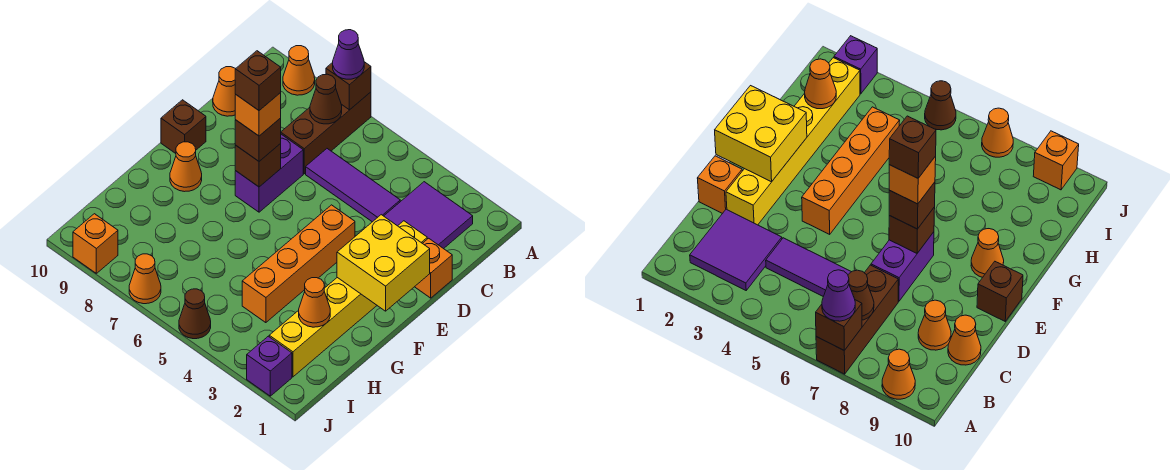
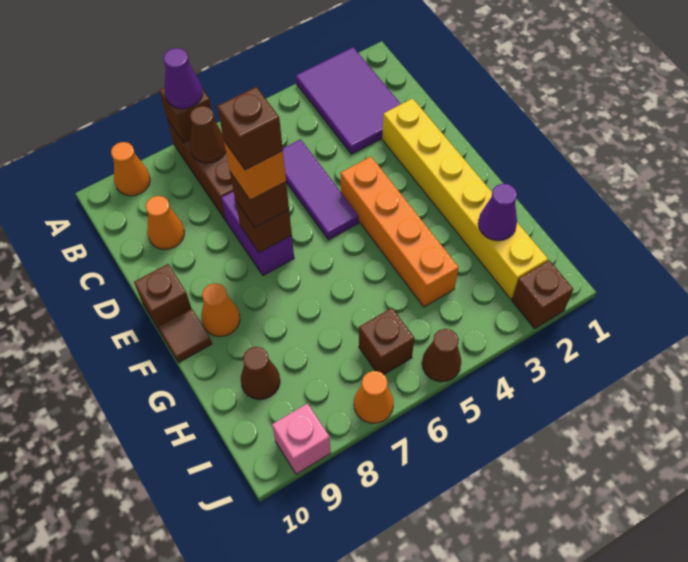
purple tile B2:C3 level 1 -> purple tile A2:C3 level 1
purple tile C4:C6 level 1 -> purple tile C5:E5 level 1
orange cone C10 level 1 -> none
orange brick D1 level 1 -> none
yellow brick E1:F2 level 2 -> none
none -> brown tile F10 level 1
orange cone H2 level 2 -> purple cone H2 level 2
none -> brown cone H9 level 1
none -> brown brick I6 level 1
purple brick J2 level 1 -> brown brick J2 level 1
orange brick J9 level 1 -> pink brick J9 level 1

